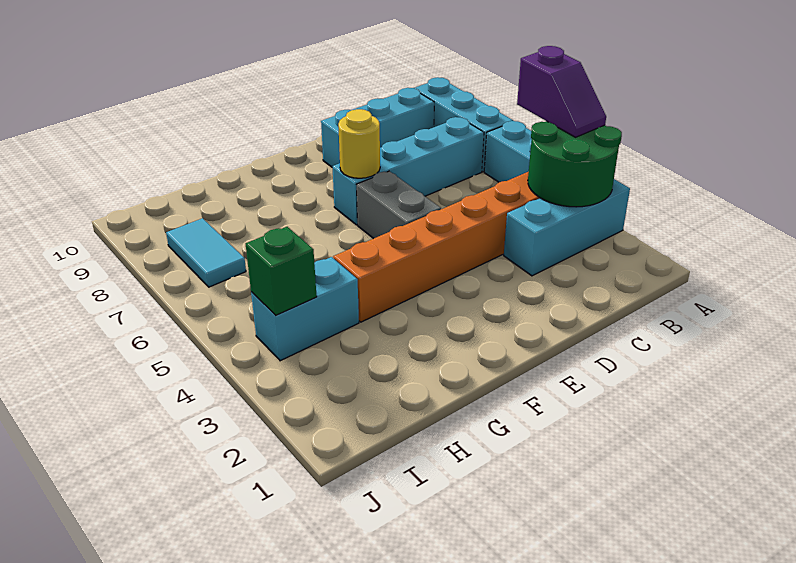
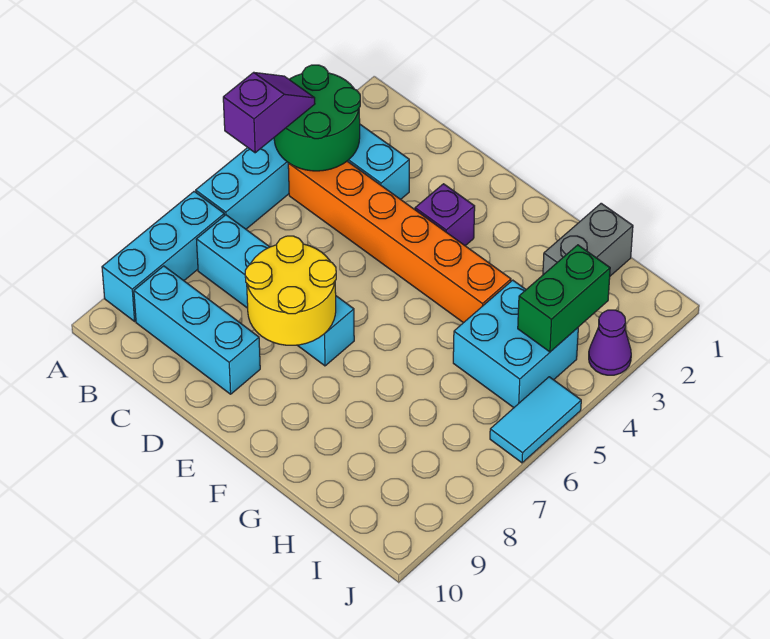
none -> purple brick E3 level 1
grey brick E5:E6 level 1 -> grey brick H1:H2 level 1
yellow round brick E7 level 2 -> yellow round brick D7:E8 level 2
cyan brick H4:I4 level 1 -> cyan brick H4:I5 level 1
green brick I4 level 2 -> green brick I3:I4 level 2
cyan tile I7:I8 level 1 -> cyan tile J5:J6 level 1
none -> purple cone J3 level 1

